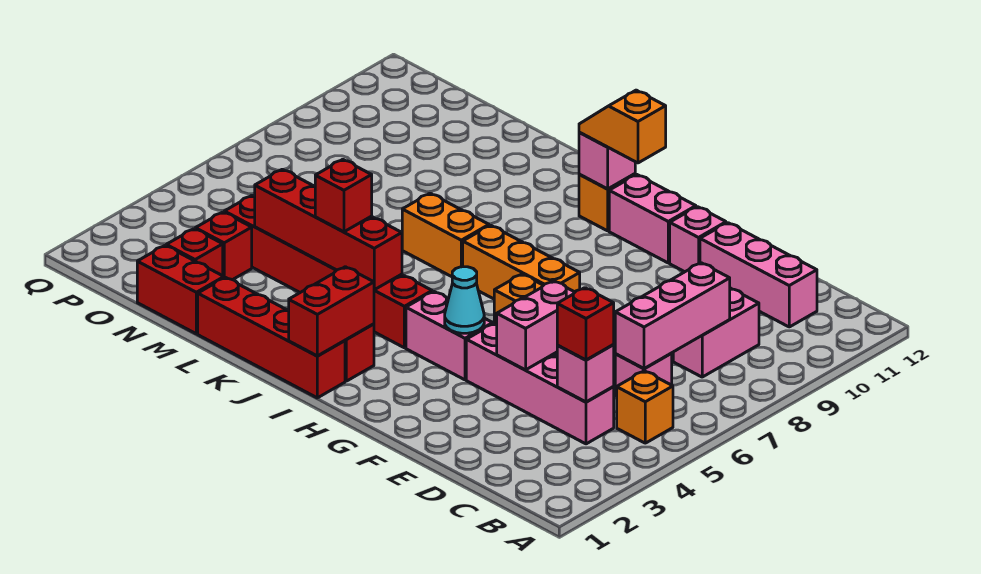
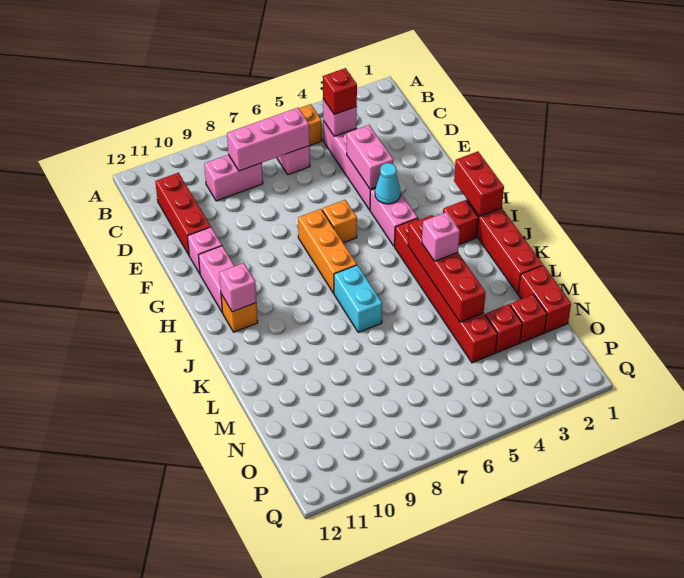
pink brick C11:E11 level 1 -> red brick C11:E11 level 1
pink brick E4:E5 level 2 -> pink brick E4:F4 level 2
orange slope H11:I11 level 3 top H -> none
red brick I1:I2 level 2 -> red brick H1:I1 level 2
orange brick J7:K7 level 1 -> cyan brick J7:K7 level 1
red brick K4 level 3 -> pink brick K4 level 3

